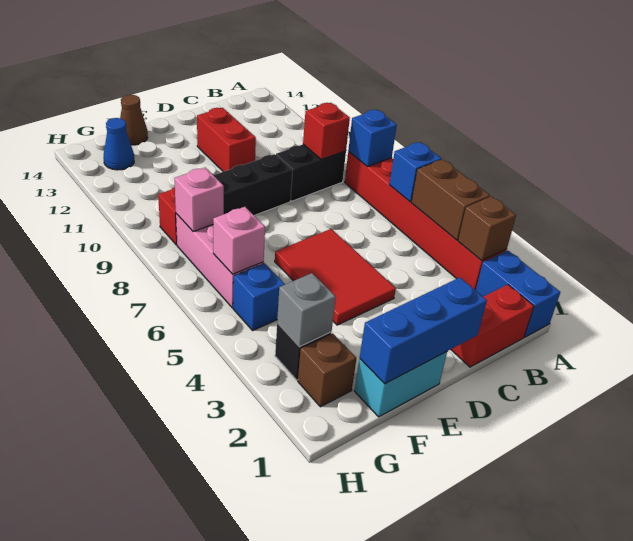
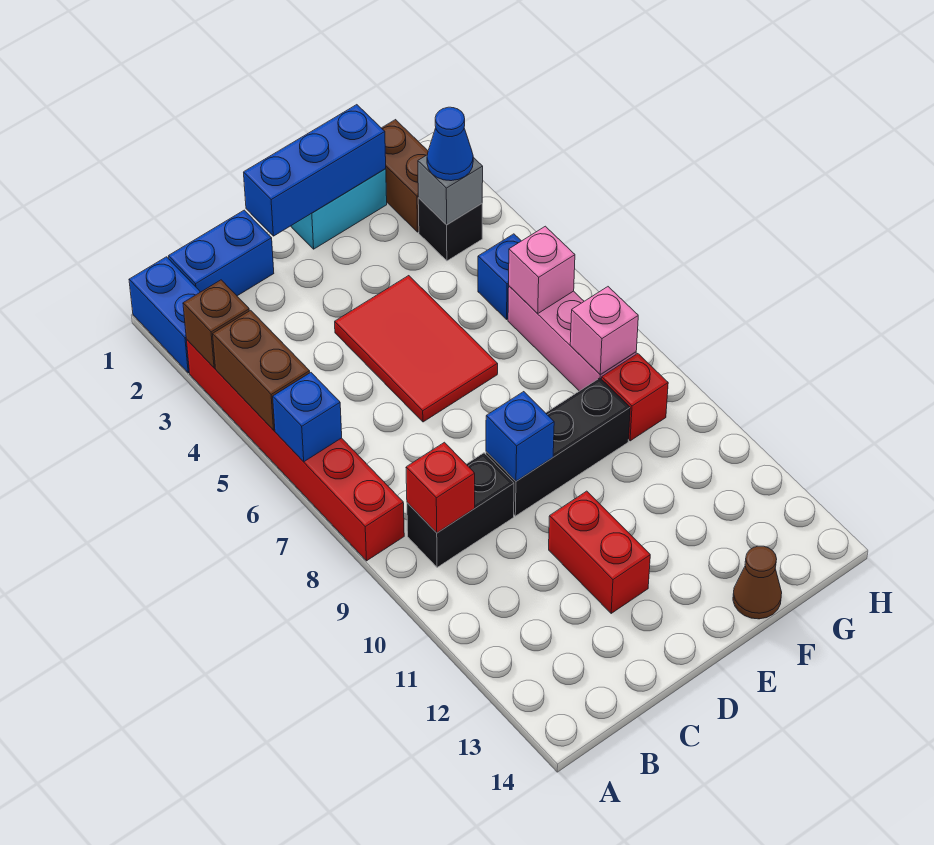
blue brick A8 level 2 -> blue brick D9 level 2
red brick B1:C1 level 1 -> blue brick B1:C1 level 1
brown brick G2 level 1 -> brown brick G1:G2 level 1
blue cone G13 level 1 -> blue cone G3 level 3

